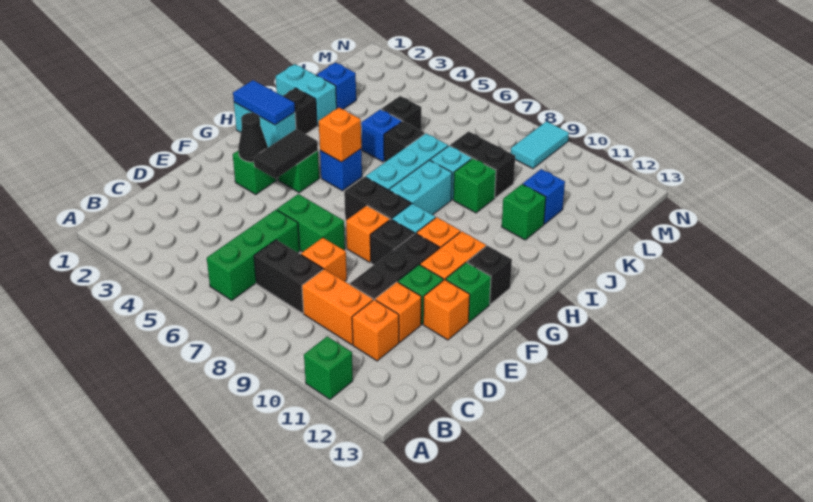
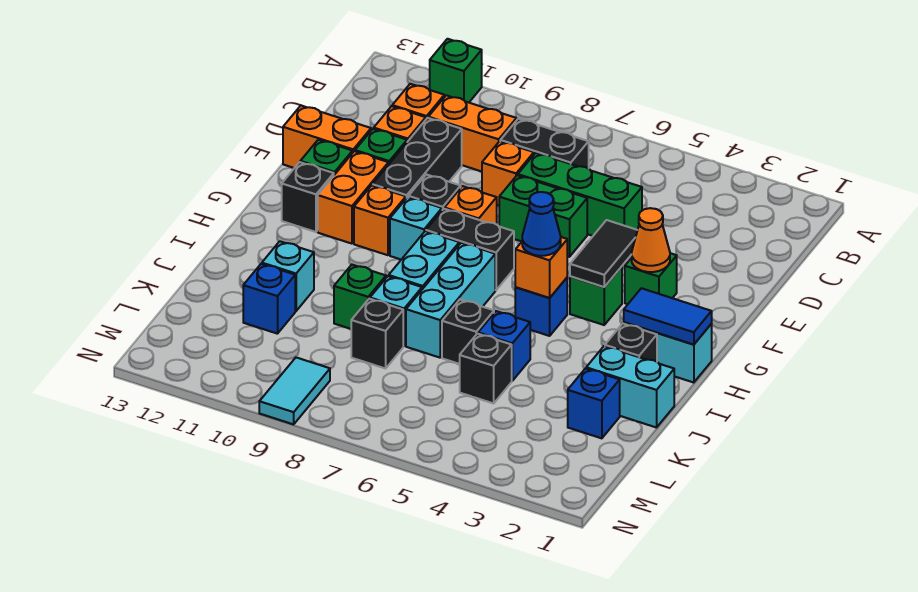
green brick B6:D6 level 1 -> green brick D5:D7 level 1
orange brick E12 level 1 -> orange brick E12:E13 level 1
black cone F3 level 2 -> orange cone F3 level 2
none -> blue cone H5 level 3
green brick J11 level 1 -> cyan brick J11 level 1
black brick K8:K9 level 1 -> black brick K8 level 1

